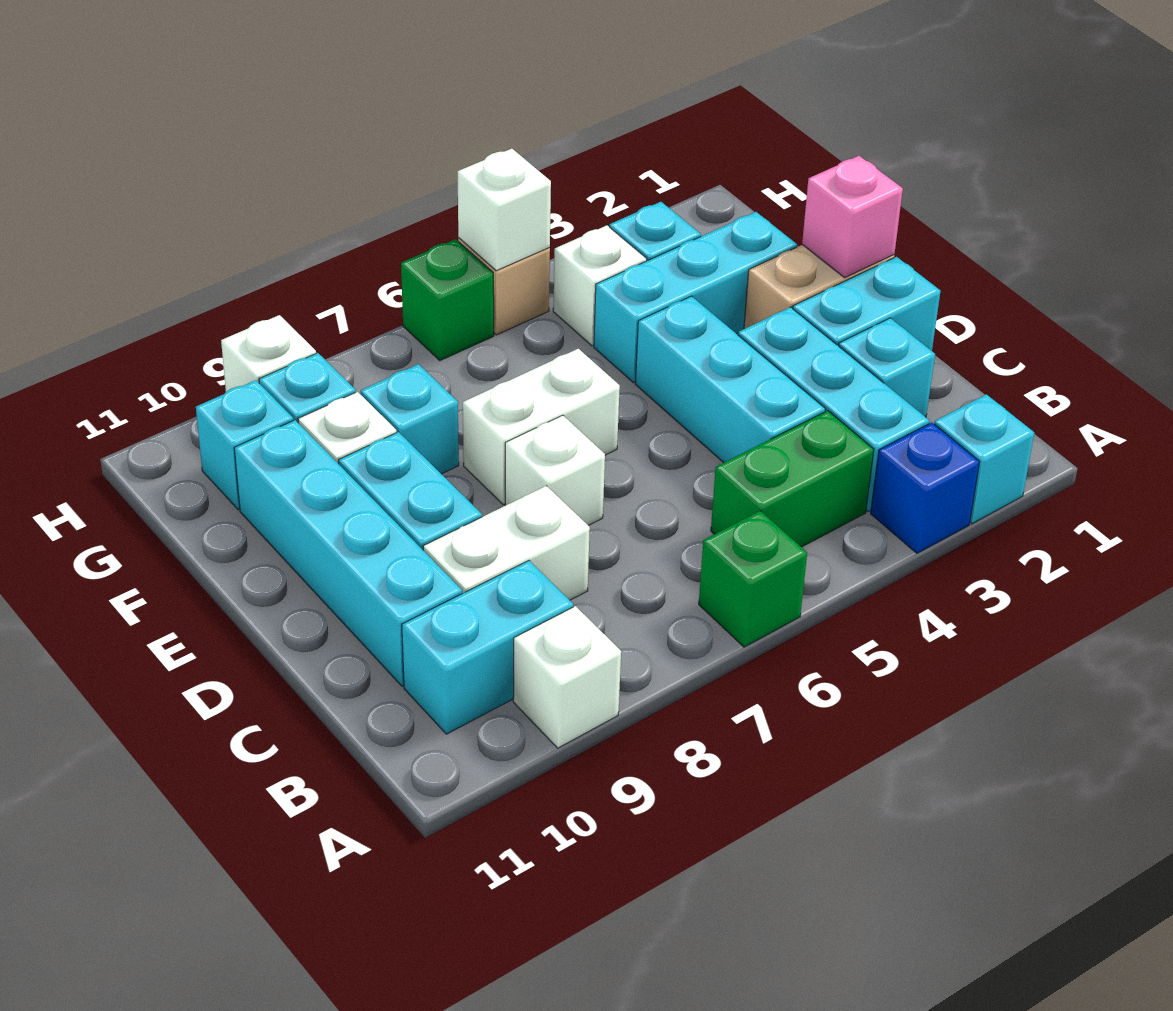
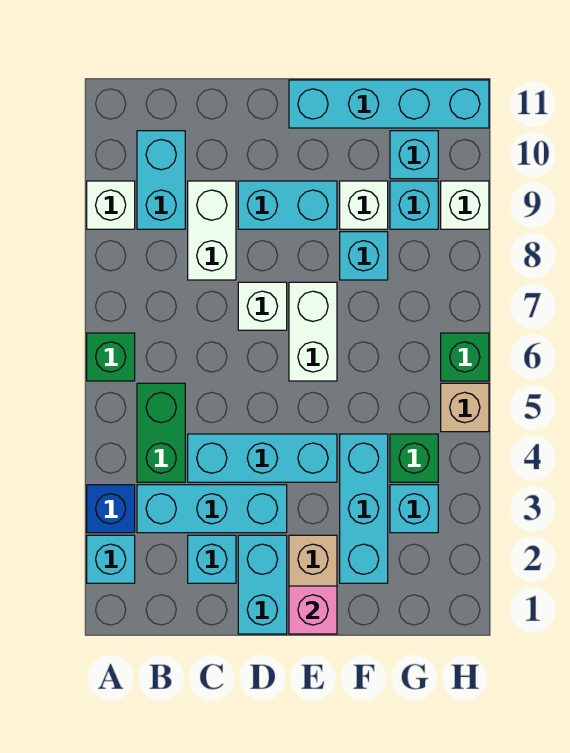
cyan brick C10:F10 level 1 -> cyan brick E11:H11 level 1
white brick G4 level 1 -> green brick G4 level 1
white brick H5 level 2 -> none

